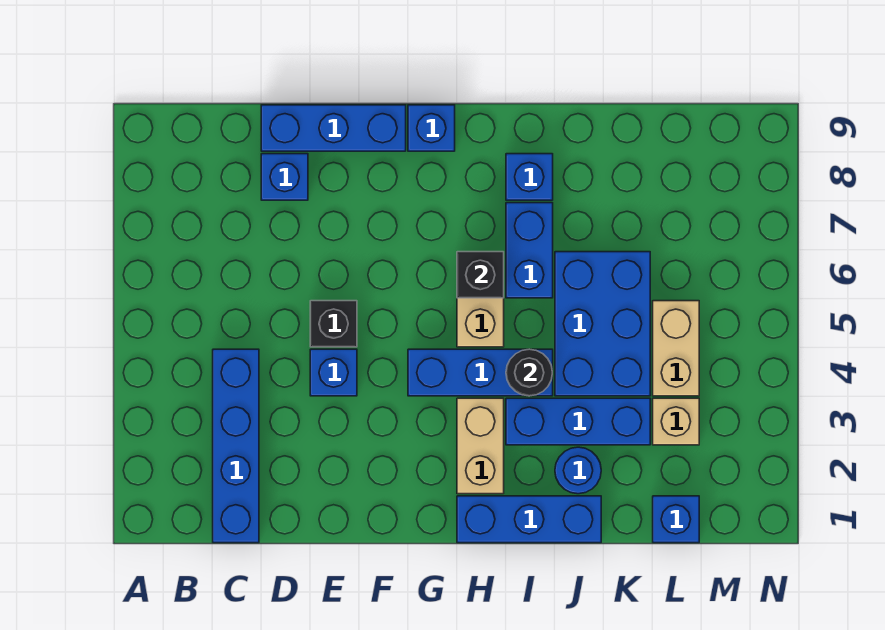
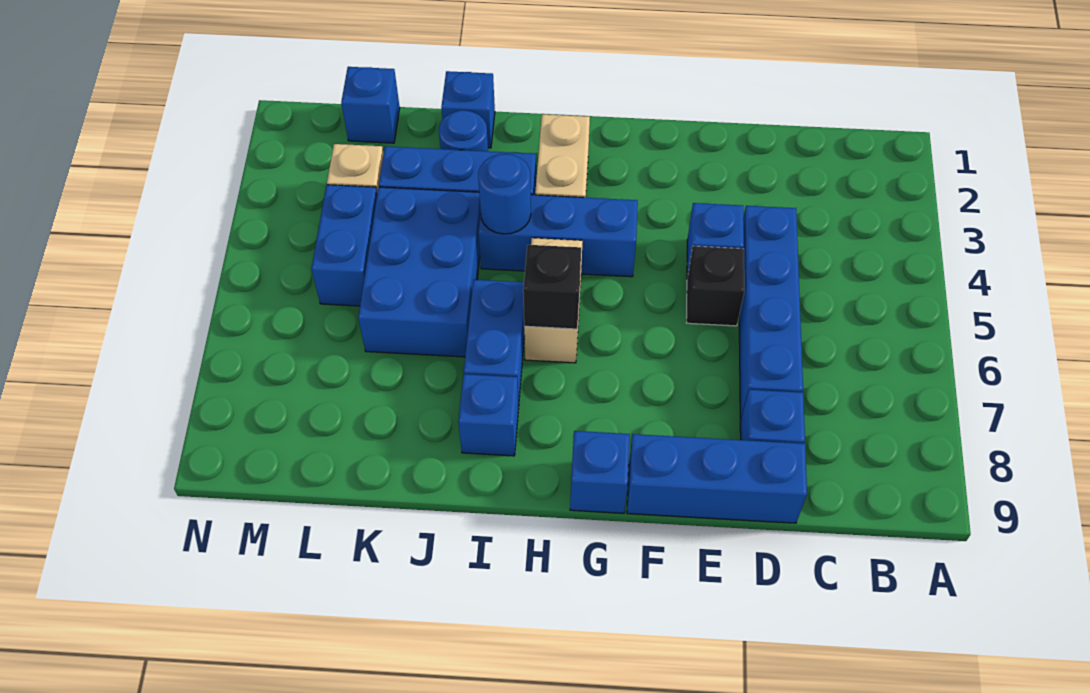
blue brick C1:C4 level 1 -> blue brick D4:D7 level 1
blue brick H1:J1 level 1 -> blue brick J1 level 1
black round brick I4 level 2 -> blue round brick I4 level 2
tan brick L4:L5 level 1 -> blue brick L4:L5 level 1

